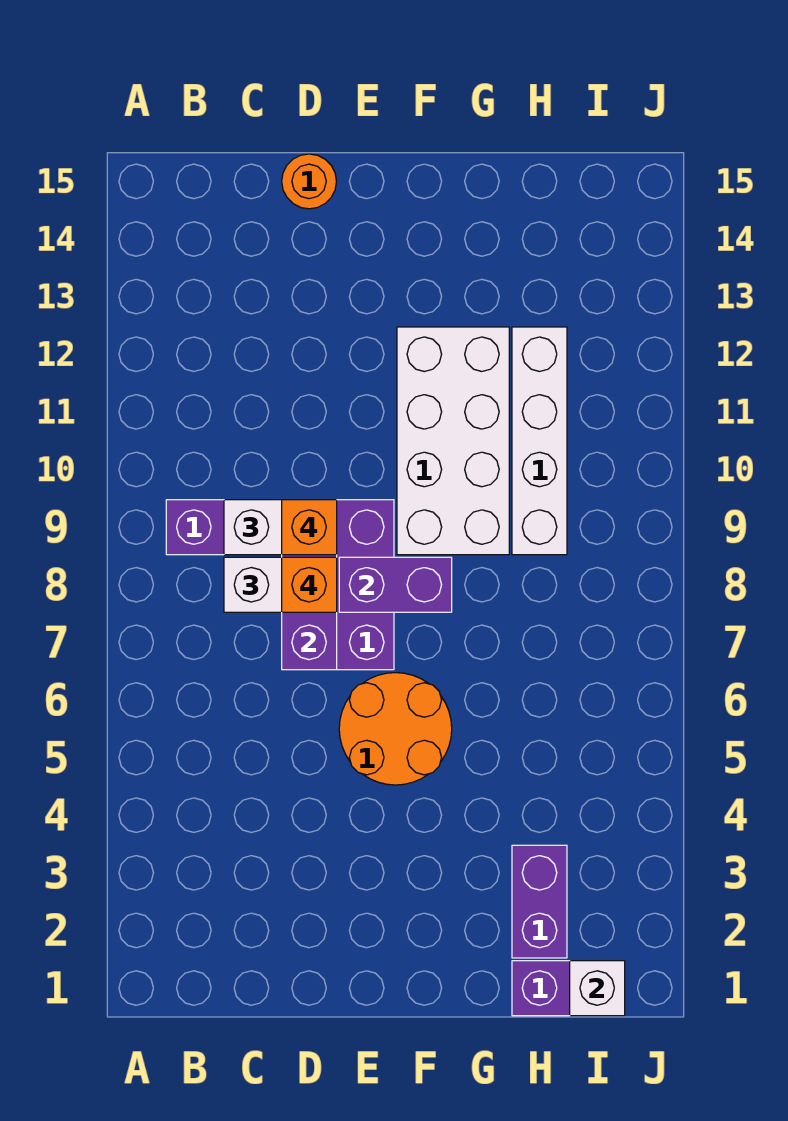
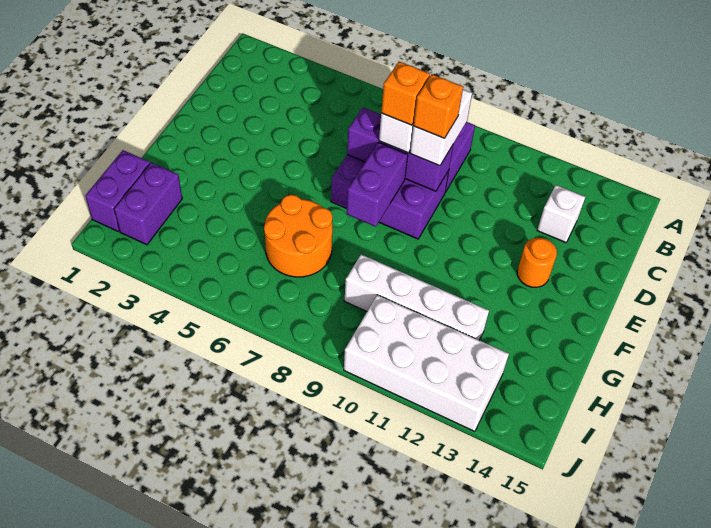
orange round brick D15 level 1 -> orange round brick E13 level 1
orange round brick E5:F6 level 1 -> orange round brick G6:H7 level 1
white brick F9:G12 level 1 -> white brick I10:J13 level 1
purple brick H2:H3 level 1 -> purple brick H2:I2 level 1
white brick I1 level 2 -> white brick C13 level 1

